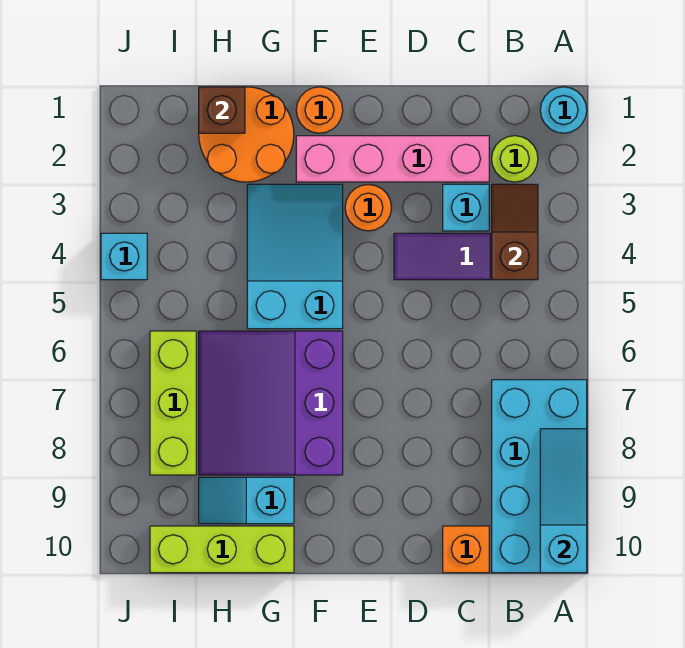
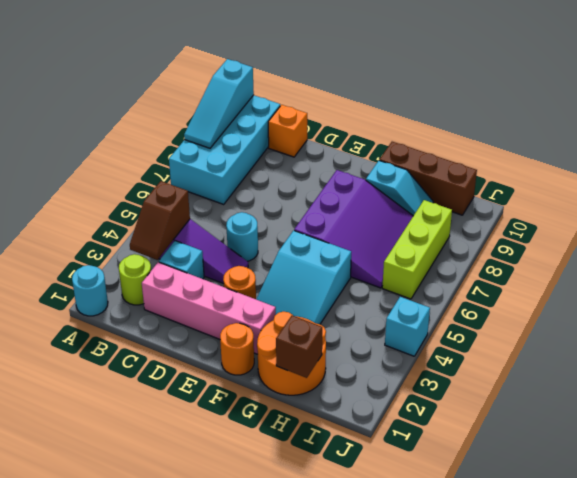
none -> cyan round brick D5 level 1
lime brick G10:I10 level 1 -> brown brick G10:I10 level 1

